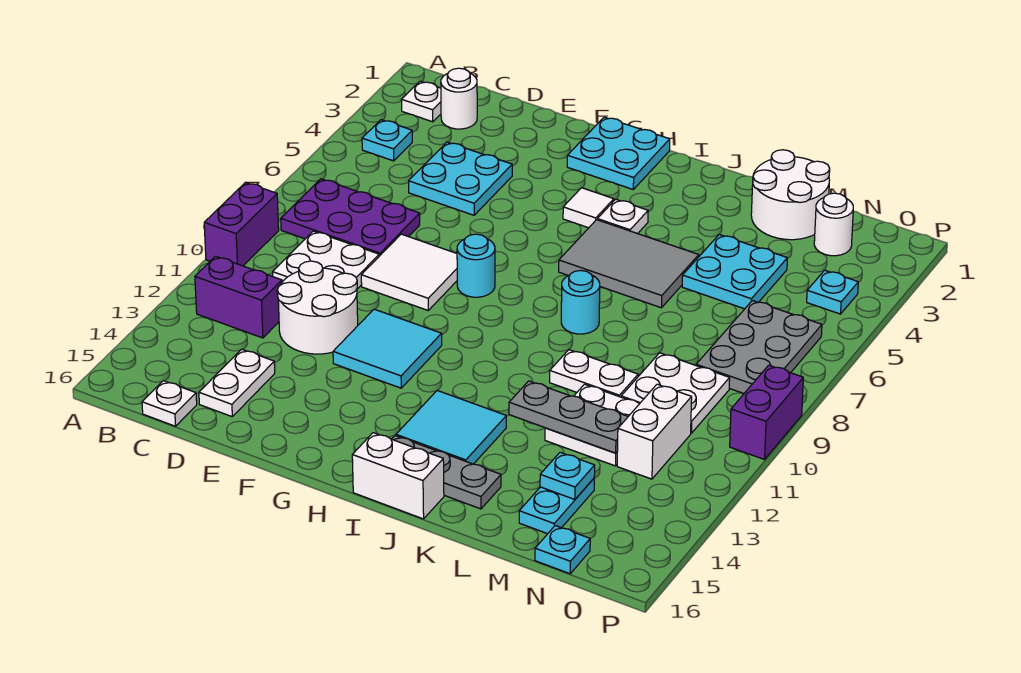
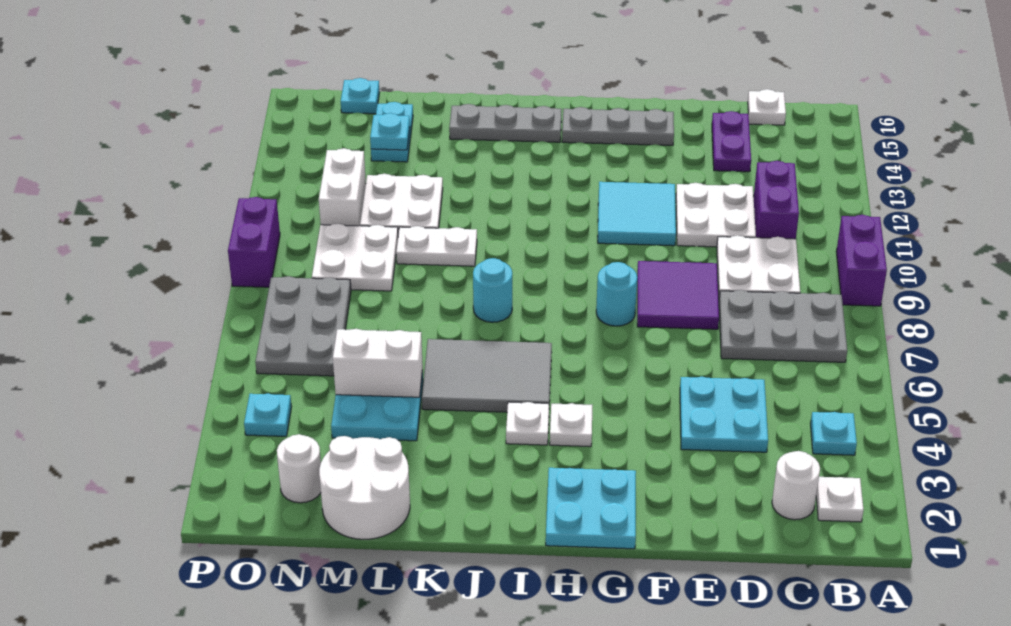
purple plate B7:D8 level 1 -> grey plate B7:D8 level 1
purple brick B12:C12 level 1 -> purple brick C11:C12 level 1
white round brick D11:E12 level 1 -> white plate D11:E12 level 1
white plate D14:D15 level 1 -> purple plate D14:D15 level 1
white tile E8:F9 level 1 -> purple tile E8:F9 level 1
white tile H4 level 1 -> white plate H4 level 1
cyan tile I13:J14 level 1 -> none
white brick I16:J16 level 1 -> white brick L5:M5 level 2
grey plate K12:M12 level 2 -> grey plate F15:H15 level 1

